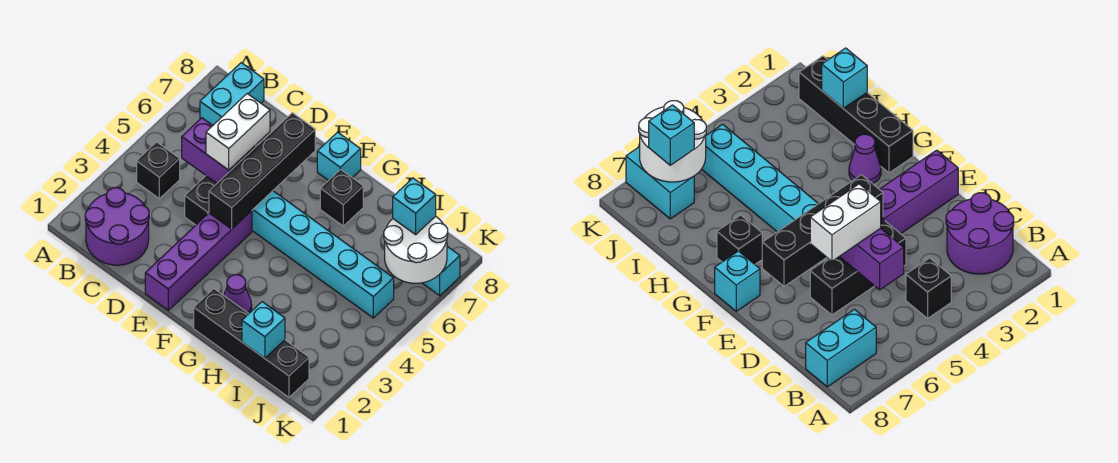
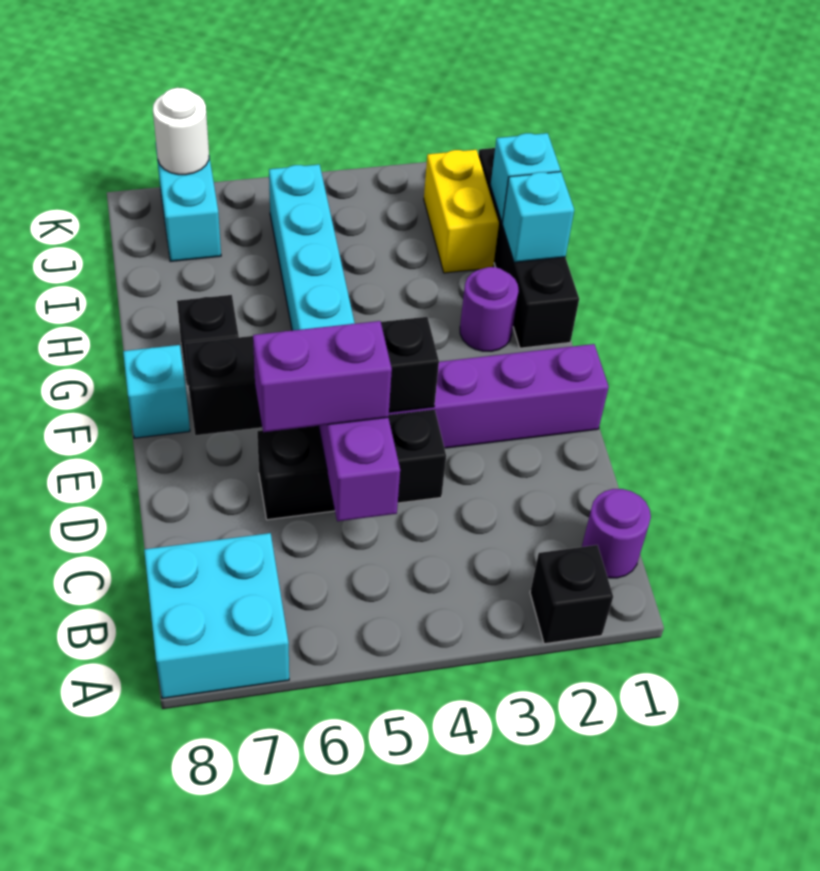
purple round brick B1:C2 level 1 -> purple round brick B1 level 1
black brick B4 level 1 -> black brick A2 level 1
cyan brick B7:B8 level 1 -> cyan brick A7:B8 level 1
white brick D5:D6 level 3 -> purple brick D5:D6 level 3
purple cone G2 level 1 -> purple round brick G2 level 1
none -> yellow brick I2:J2 level 1
white round brick J6:K7 level 2 -> white round brick K7 level 2
cyan brick J7 level 3 -> cyan brick H1 level 2

